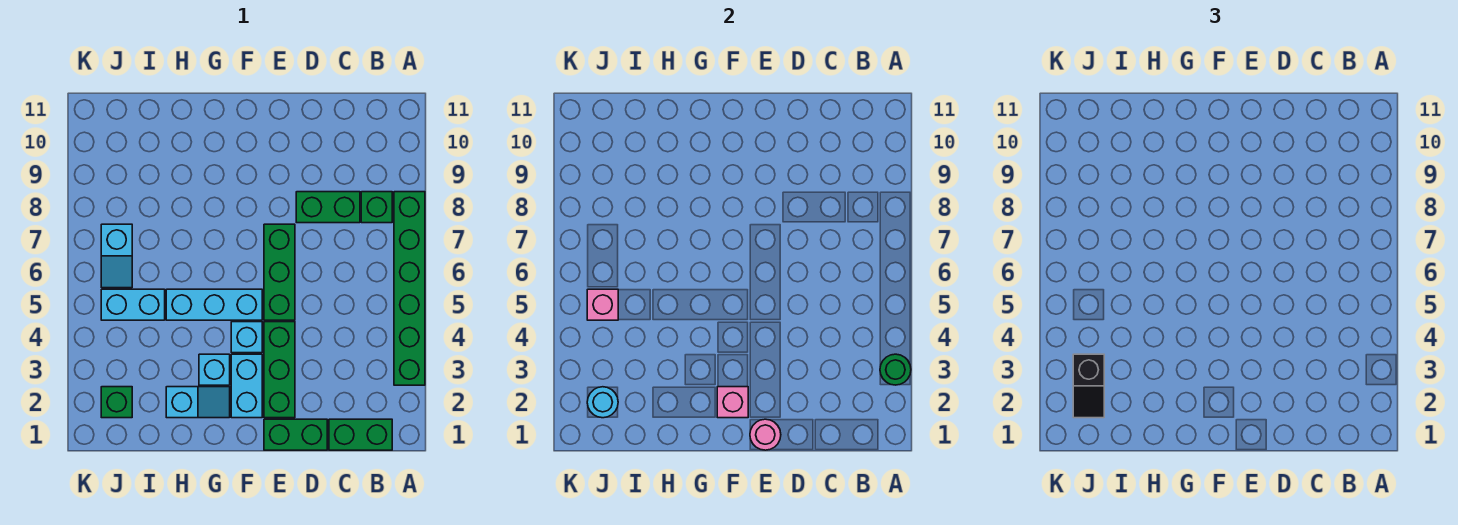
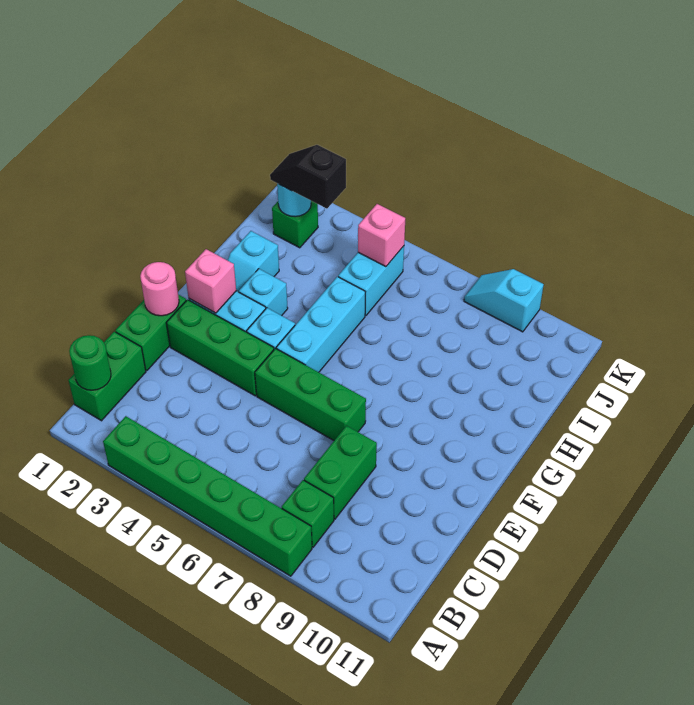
green round brick A3 level 2 -> green round brick B1 level 2
cyan slope J6:J7 level 1 top 7 -> cyan slope K8:K9 level 1 top 9

